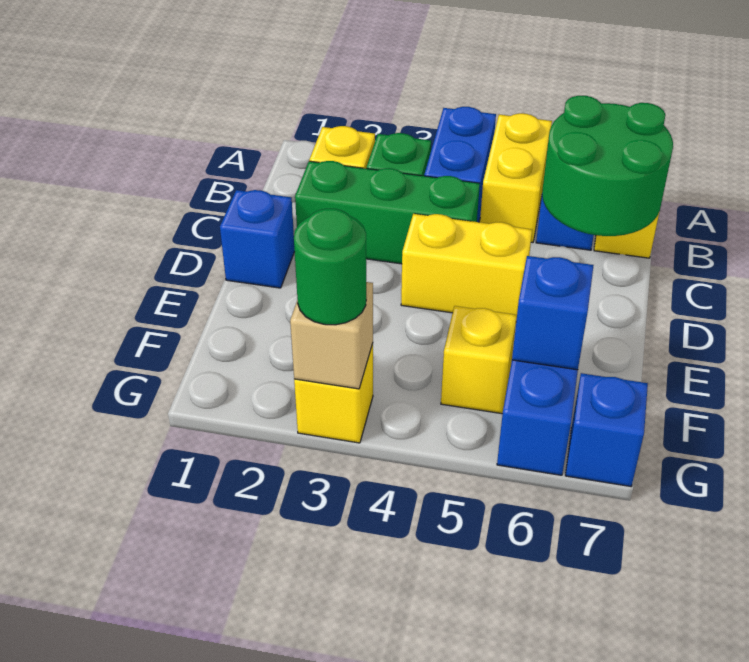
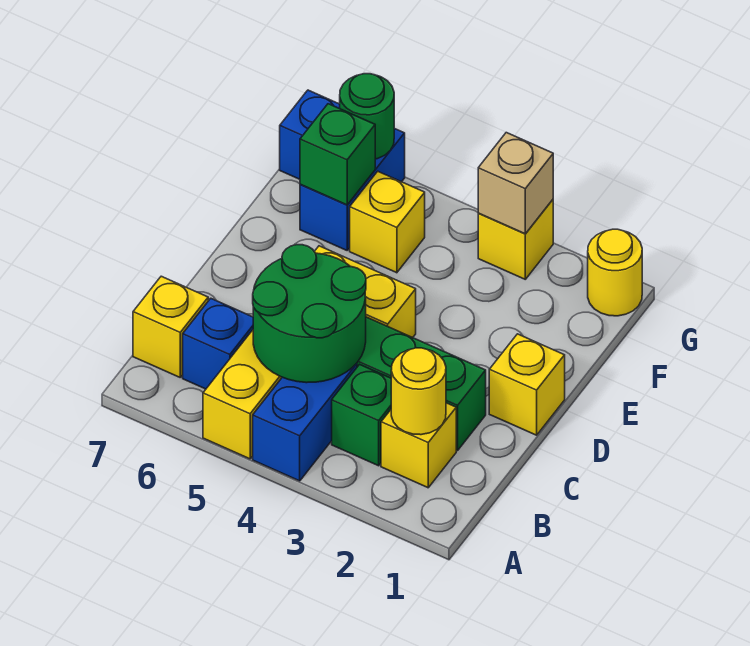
none -> yellow round brick B2 level 2
green round brick B6:C7 level 2 -> green round brick B4:C5 level 2
blue brick D1 level 1 -> yellow brick D1 level 1
blue brick F6 level 2 -> green brick F6 level 2
none -> yellow round brick G1 level 1
green round brick G3 level 3 -> green round brick G6 level 2

